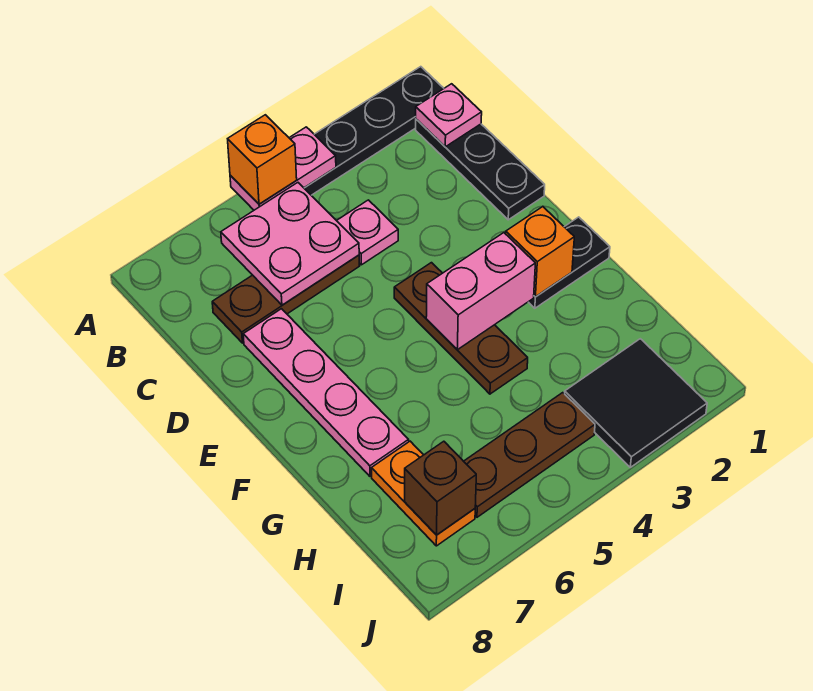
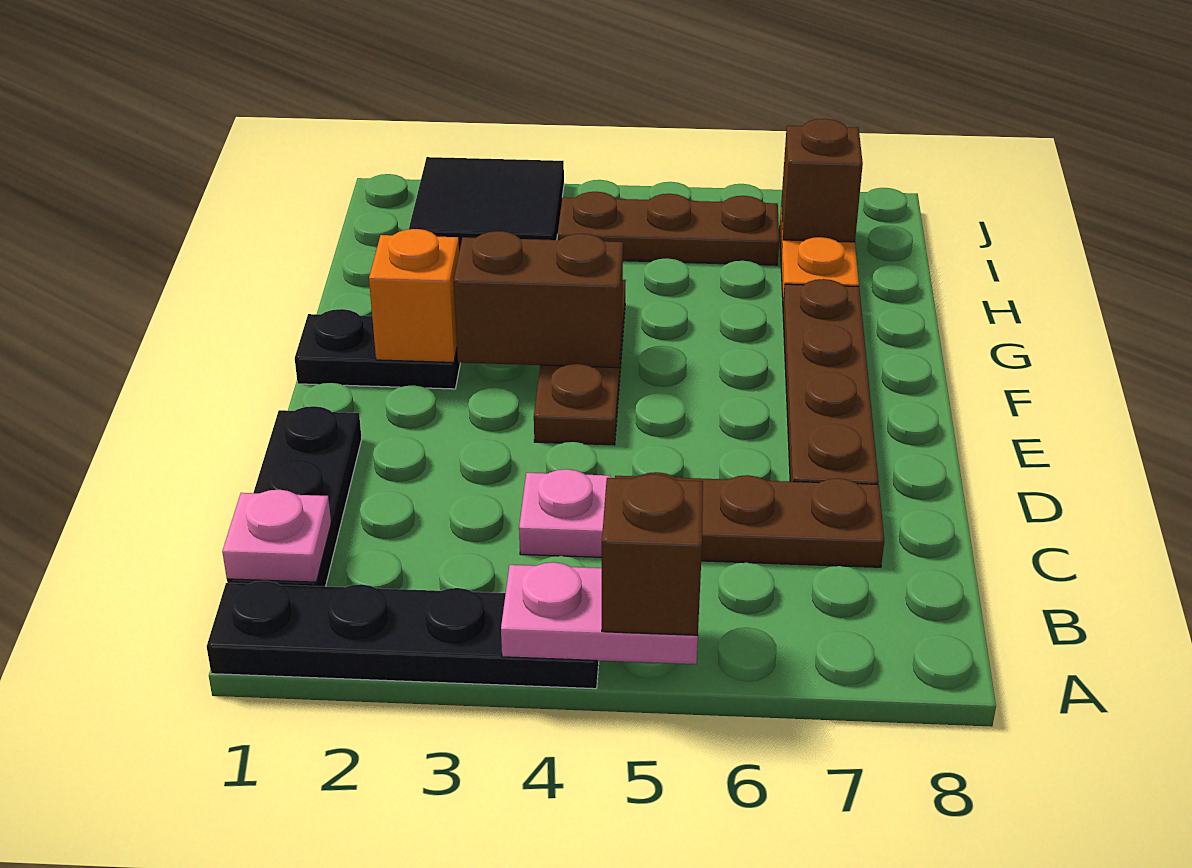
orange brick A5 level 3 -> brown brick A5 level 3
pink plate B5:C6 level 2 -> none
pink plate D7:G7 level 1 -> brown plate D7:G7 level 1
pink brick F3:F4 level 2 -> brown brick F3:F4 level 2

